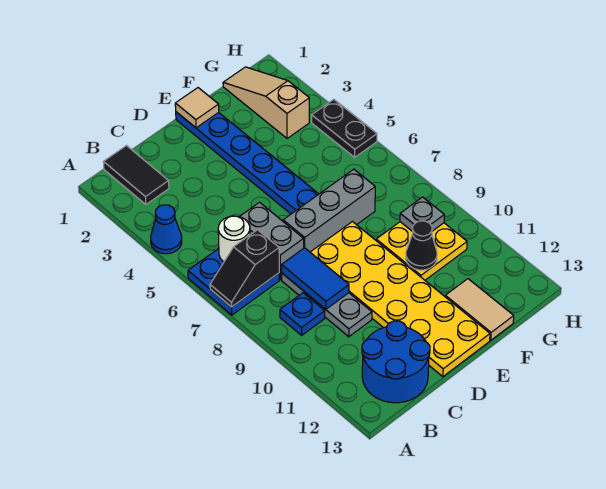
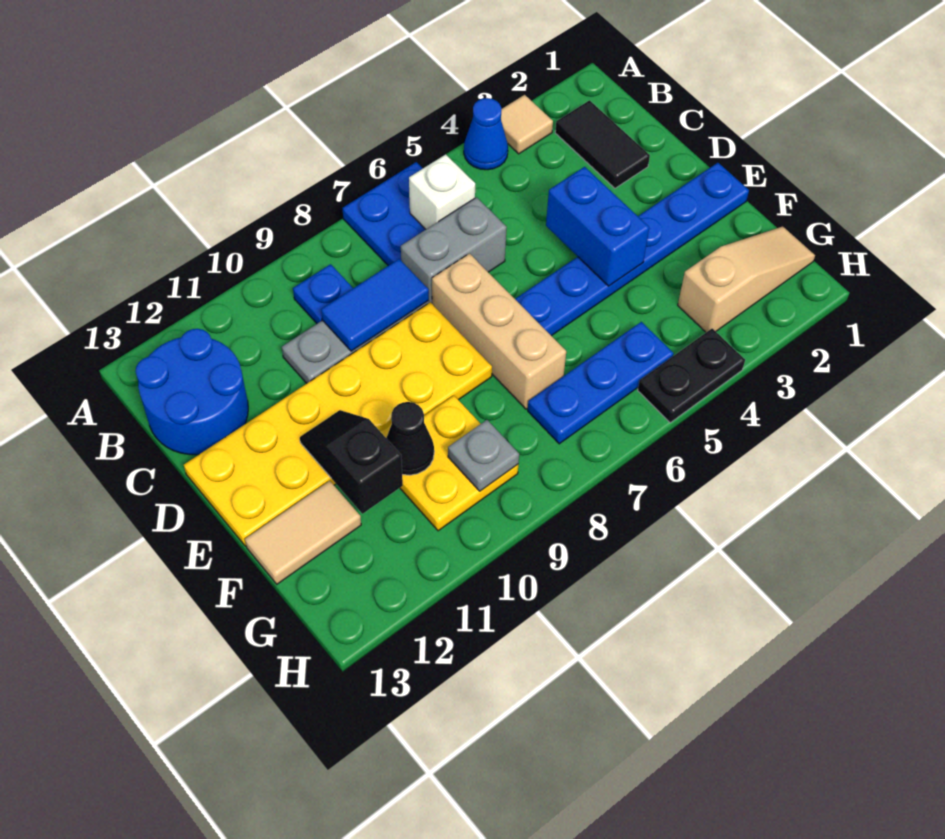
black slope A7:B7 level 2 top B -> black slope E11:F11 level 2 top F
black tile B1:B2 level 1 -> black tile B2:C2 level 1
white round brick B6 level 2 -> white brick B6 level 2
none -> blue brick D4:E4 level 2
grey brick D7:F7 level 1 -> tan brick D7:F7 level 1
tan tile E1 level 2 -> tan tile A3 level 1
none -> blue plate G5:G7 level 1

